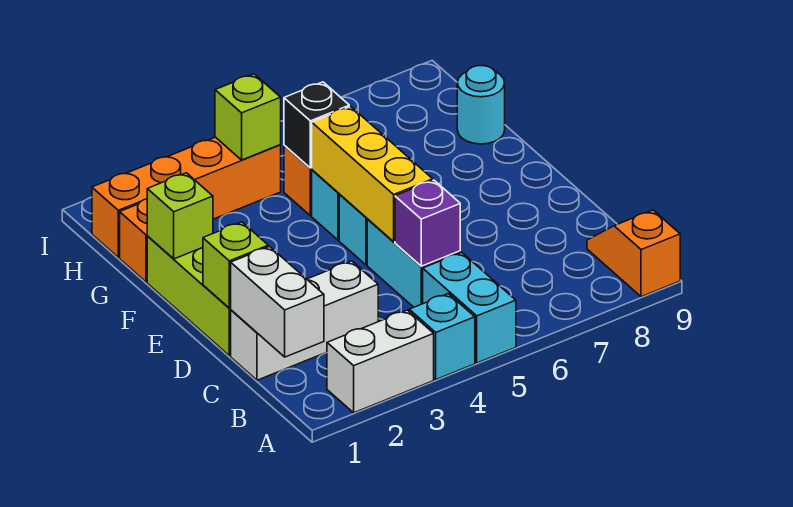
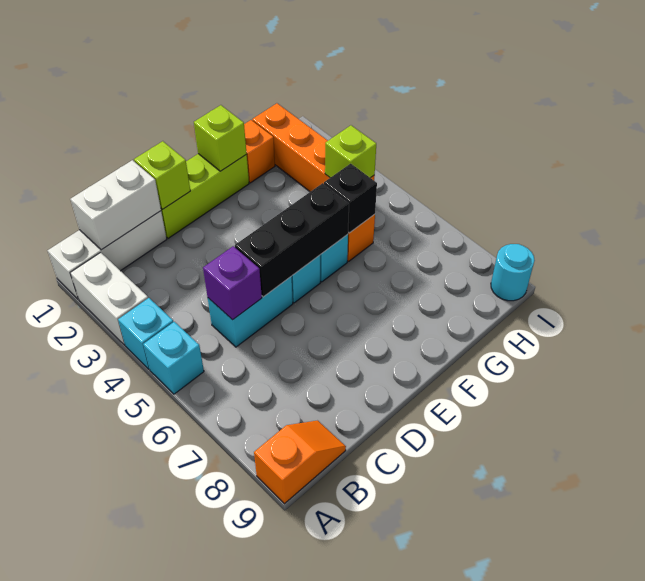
cyan brick A5:B5 level 1 -> cyan brick A5 level 1
white brick C1:C3 level 1 -> white brick A1:C1 level 1
yellow brick D5:F5 level 2 -> black brick D5:F5 level 2
cyan round brick G9 level 1 -> cyan round brick I9 level 1

